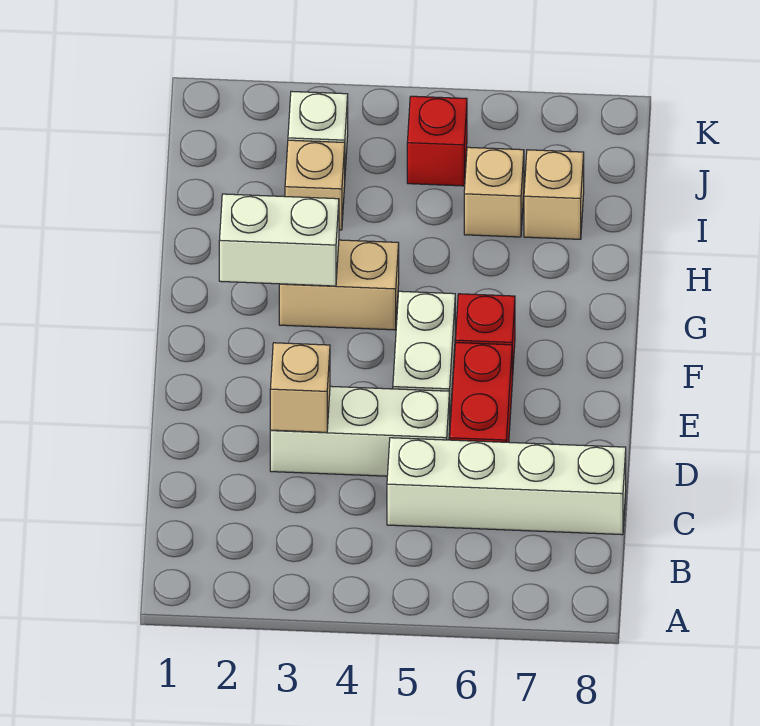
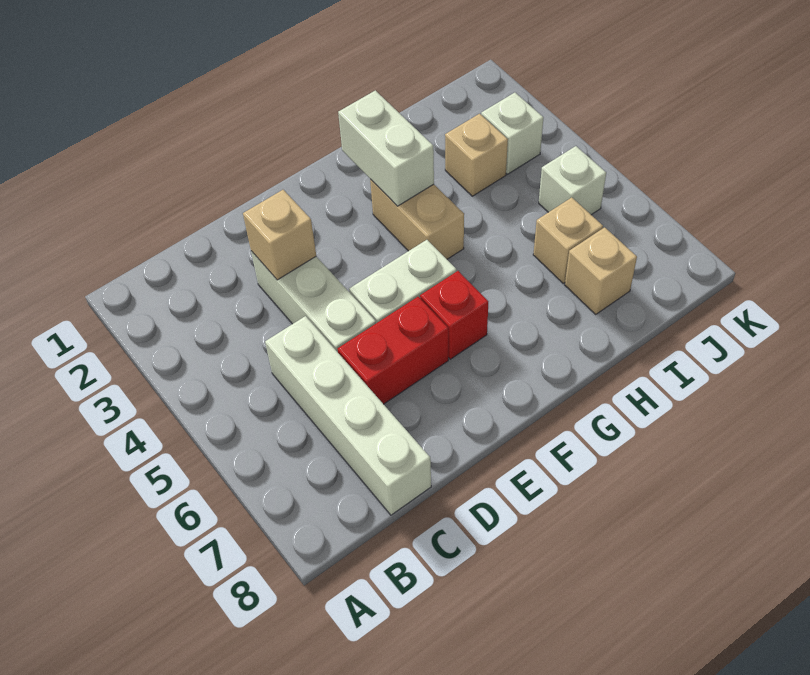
red brick J5 level 1 -> white brick J5 level 1

